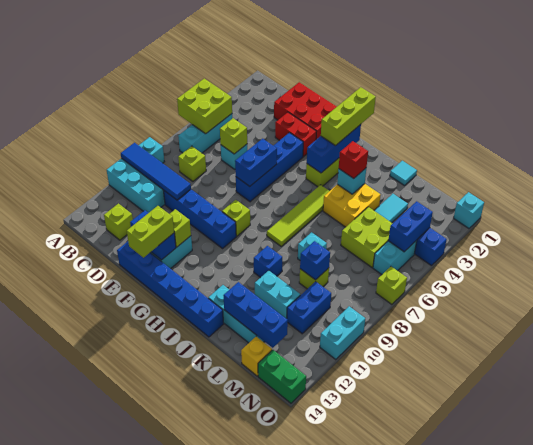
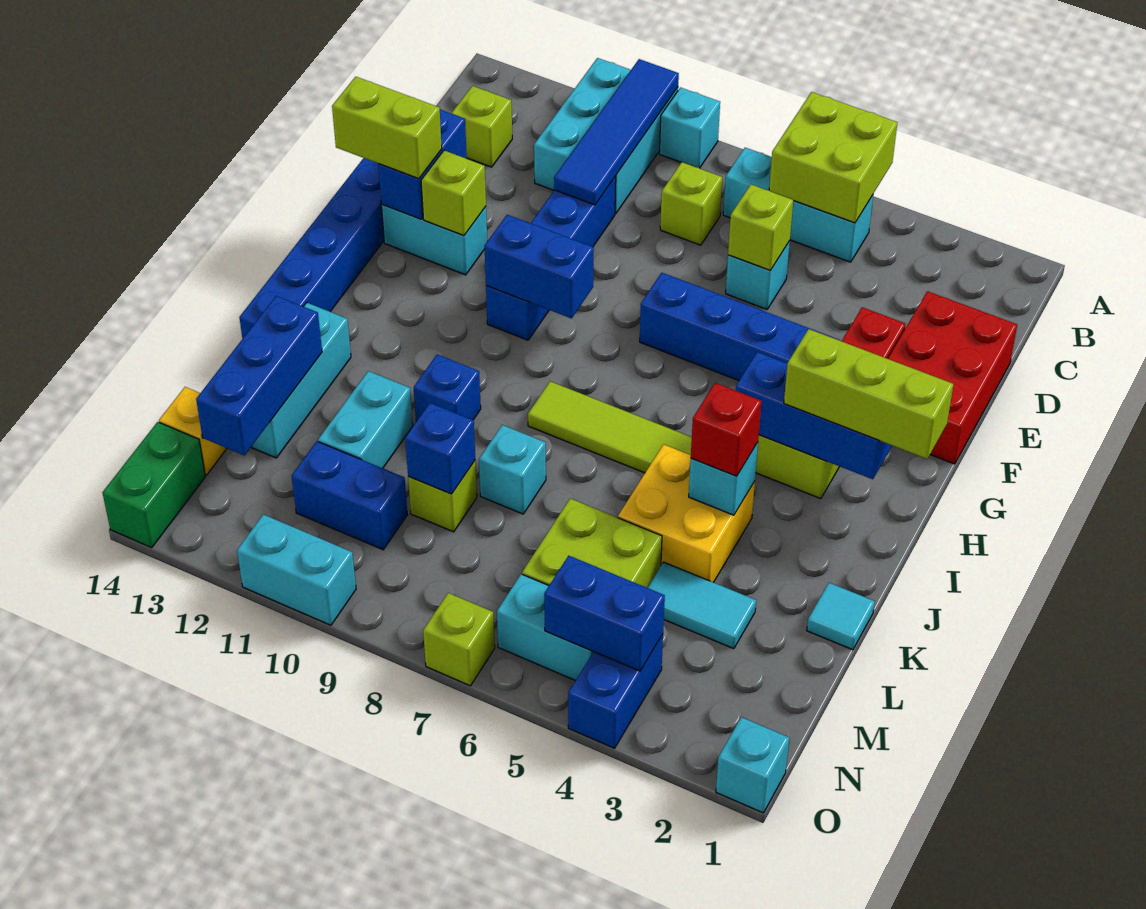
blue brick F6:F7 level 2 -> blue brick G9:G10 level 2
lime brick G9 level 1 -> none

